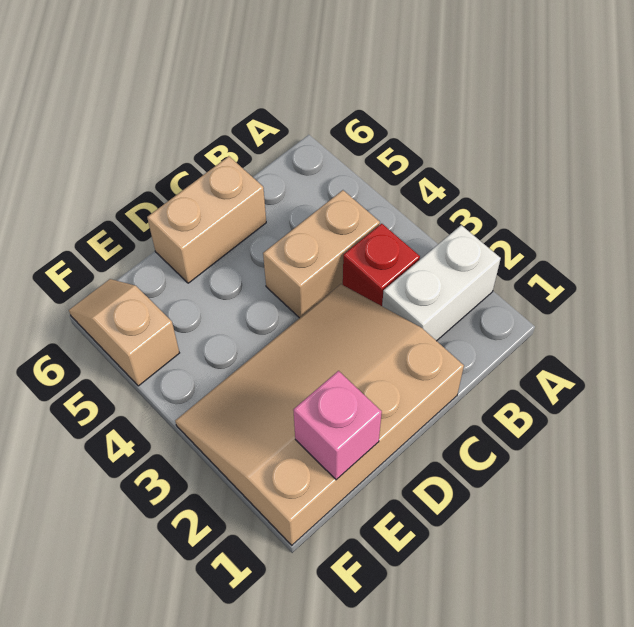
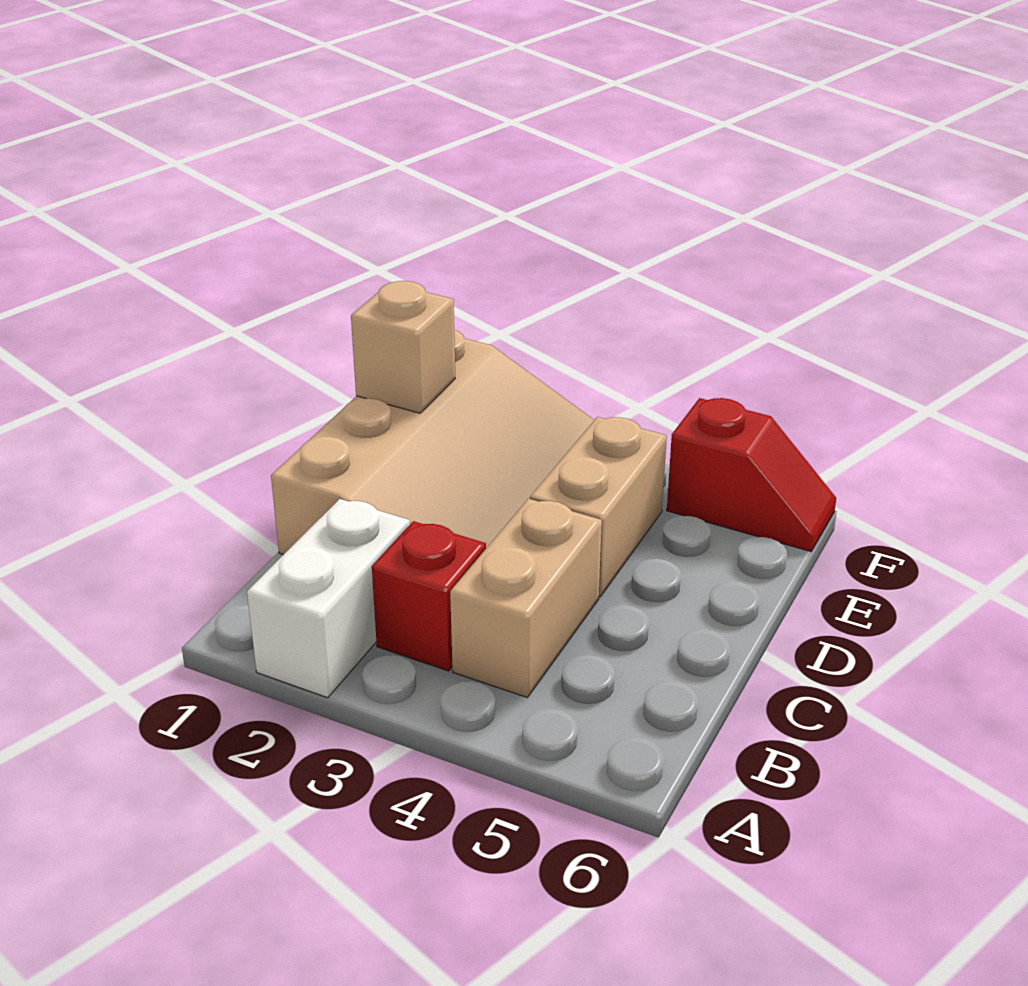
tan brick C6:D6 level 1 -> tan brick D4:E4 level 1
pink brick E1 level 2 -> tan brick E1 level 2
tan slope F5:F6 level 1 top 5 -> red slope F5:F6 level 1 top 5

